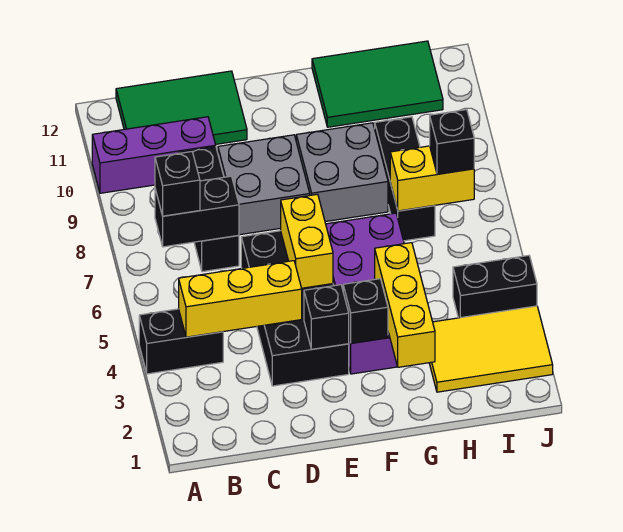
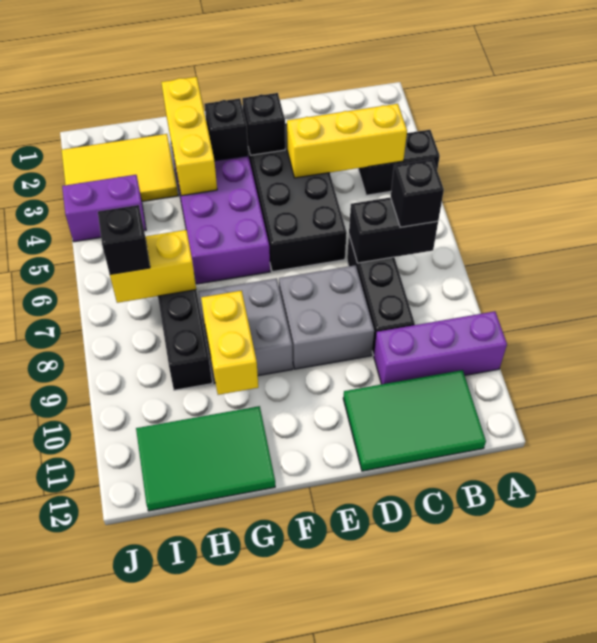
yellow brick E5:E6 level 2 -> yellow brick G9:G10 level 2
black brick I4:J4 level 1 -> purple brick I4:J4 level 1

